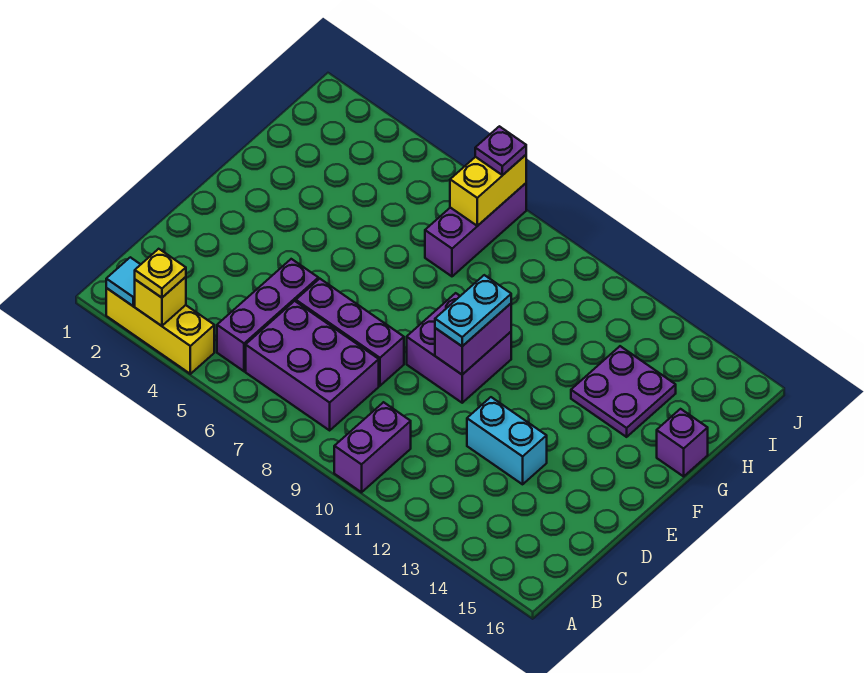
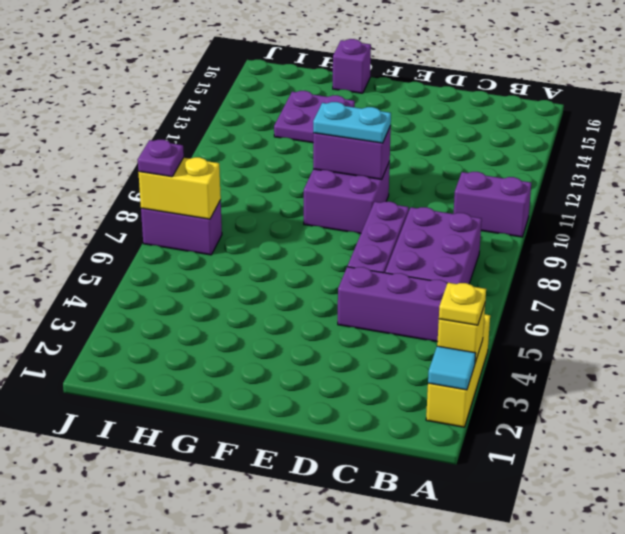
cyan brick D12:D13 level 1 -> none
purple brick H7:J7 level 1 -> purple brick I7:J7 level 1

